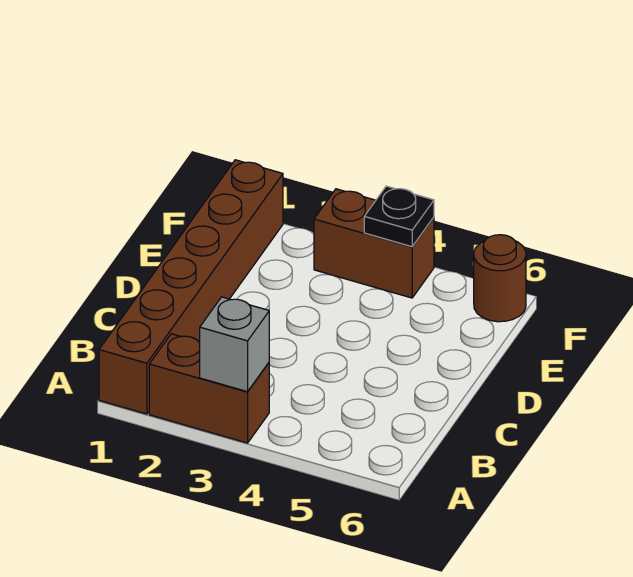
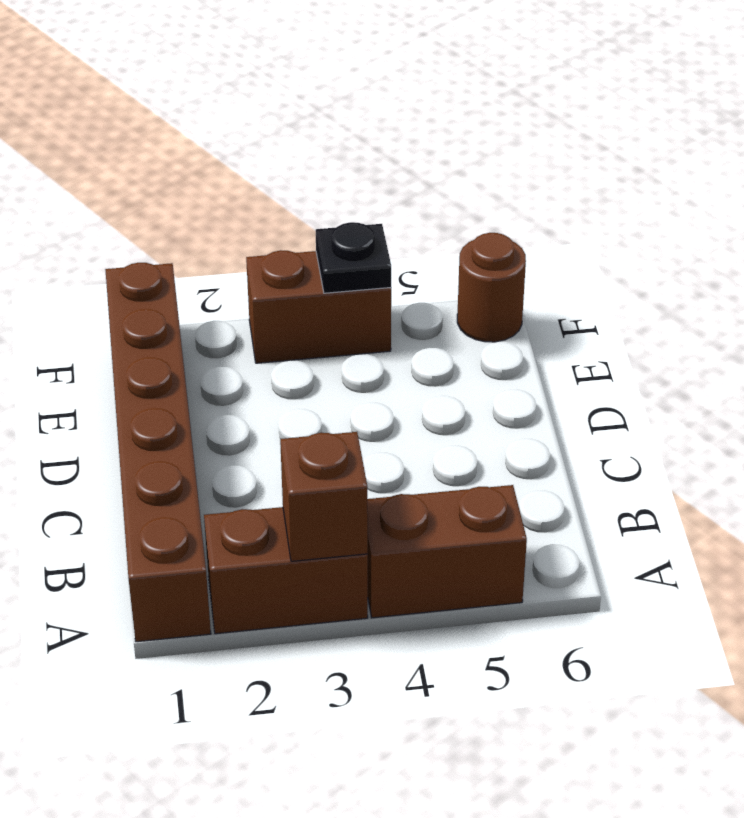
grey brick A3 level 2 -> brown brick A3 level 2
none -> brown brick A4:A5 level 1

